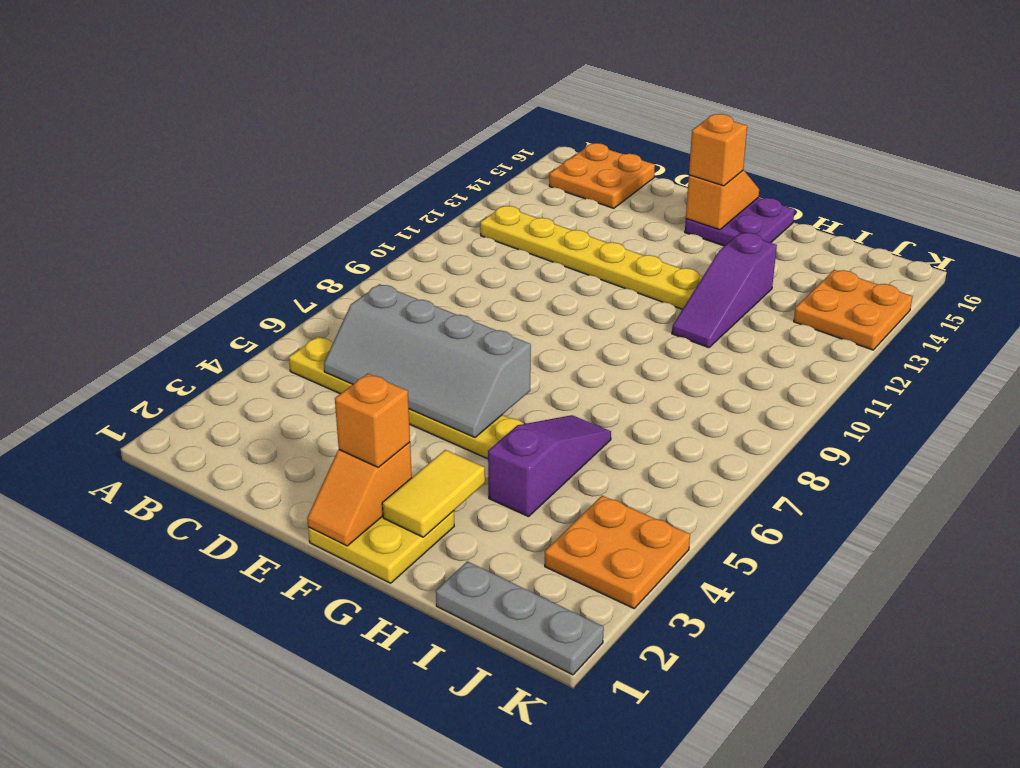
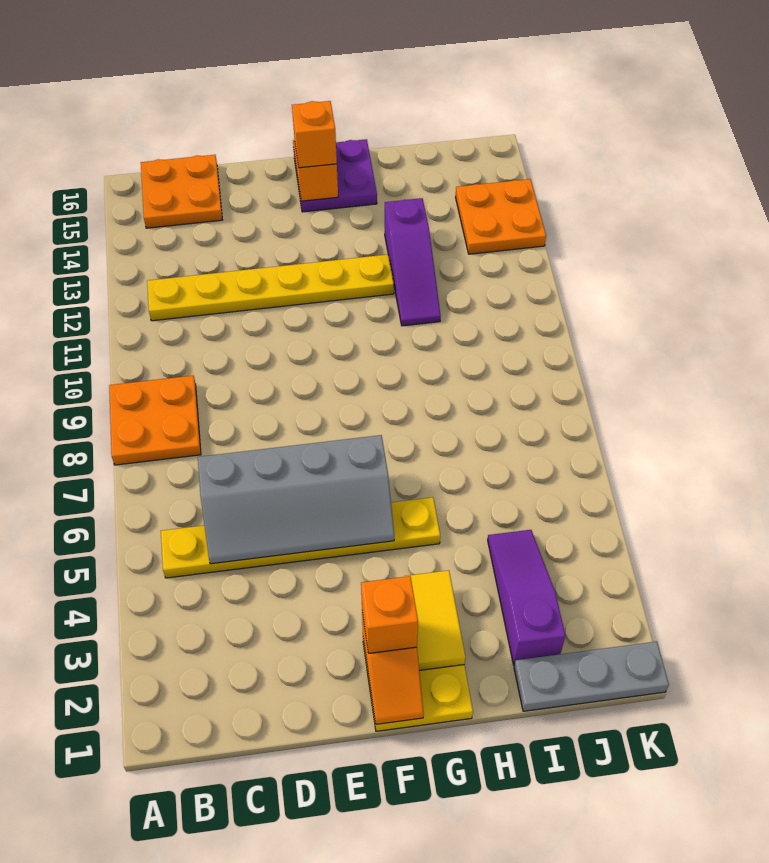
purple slope H4:H6 level 1 top 4 -> purple slope I2:I4 level 1 top 2
orange plate J3:K4 level 1 -> orange plate A8:B9 level 1

